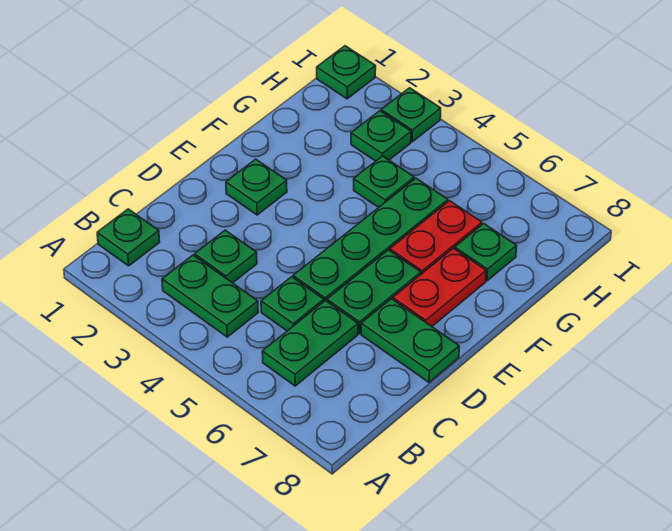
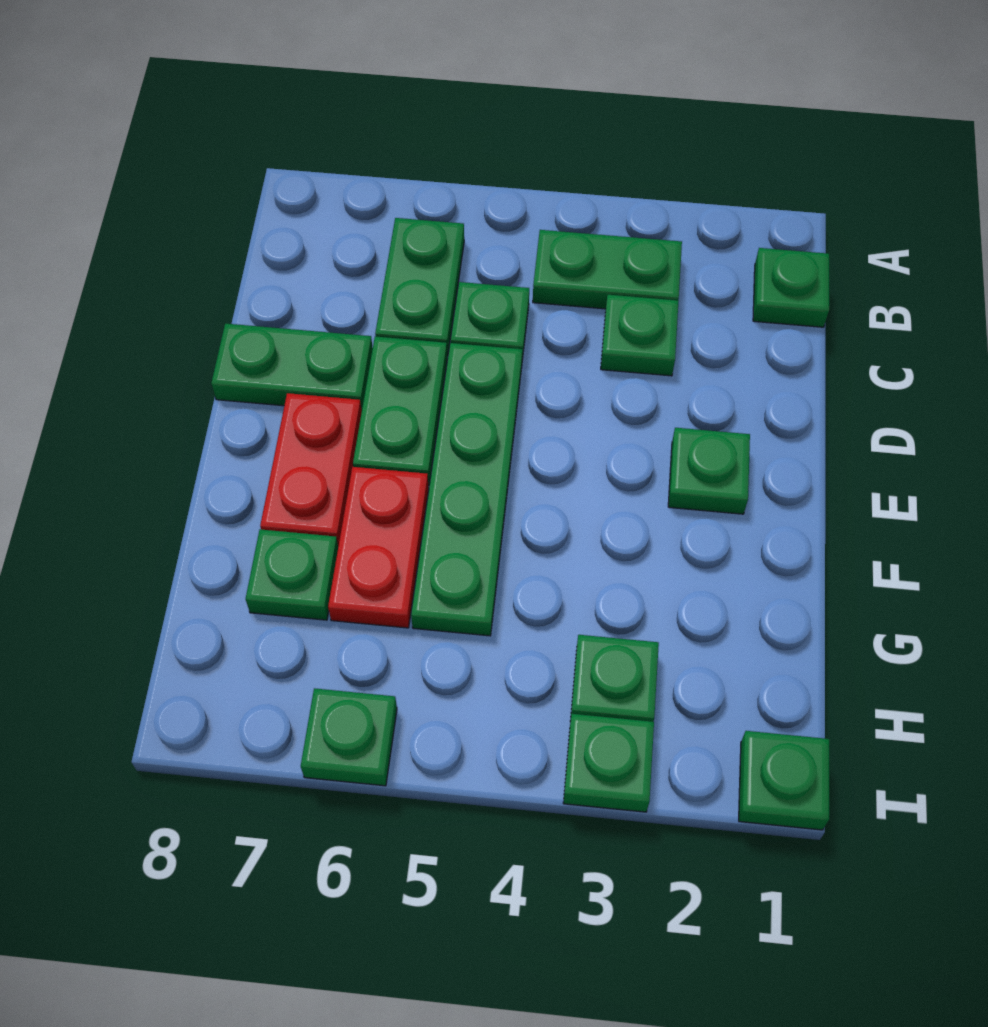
green plate G4 level 1 -> green plate I6 level 1

